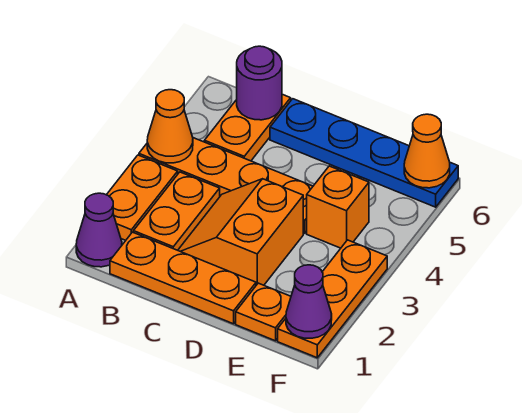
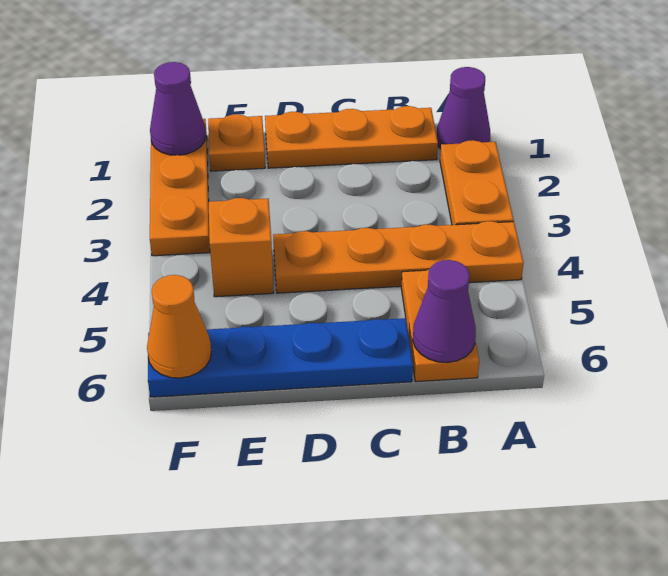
orange cone A4 level 2 -> none
orange plate B2:B3 level 1 -> none
purple round brick B6 level 2 -> purple cone B6 level 2
orange slope C2:D3 level 1 top D -> none

